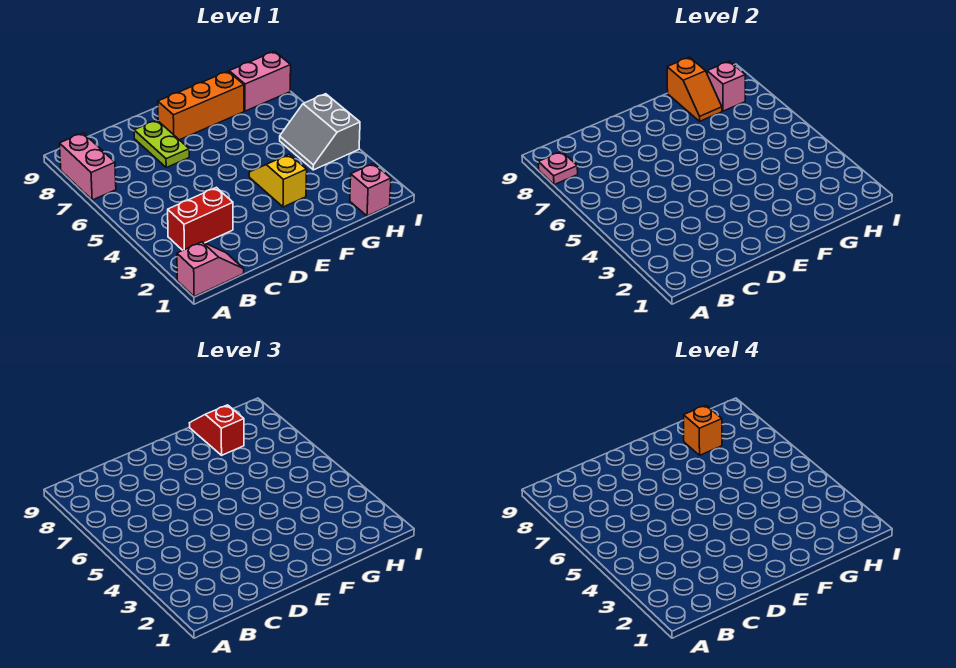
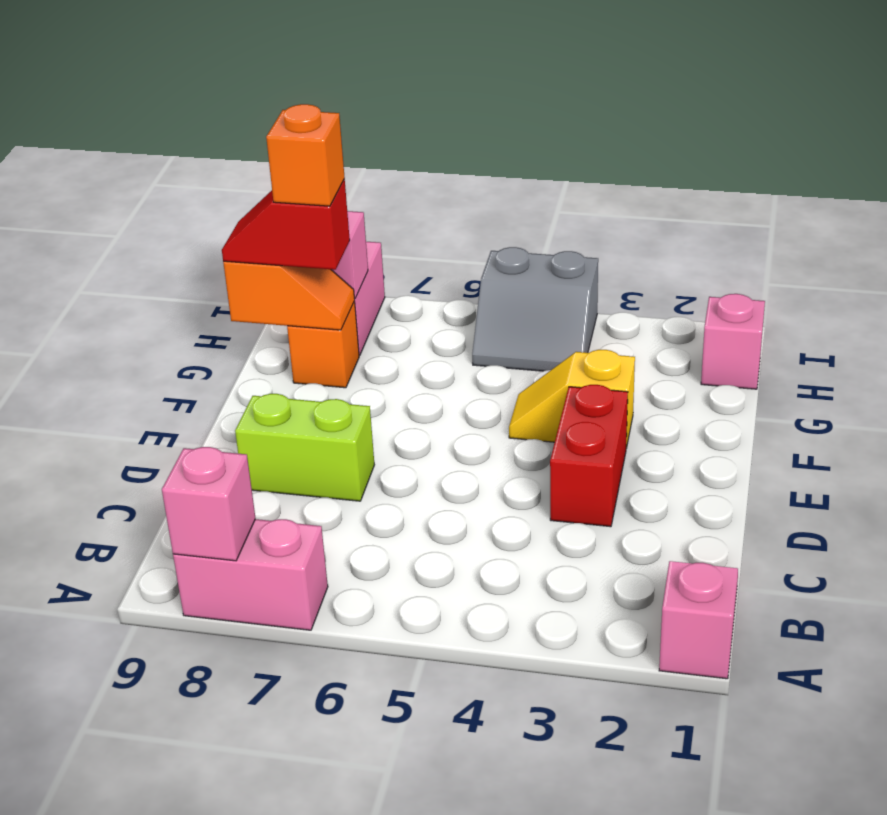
pink plate A8 level 2 -> pink brick A8 level 2
red brick B3:C3 level 1 -> red brick D3:E3 level 1
lime plate D7:D8 level 1 -> lime brick D7:D8 level 1
orange brick E8:G8 level 1 -> orange brick G8 level 1

